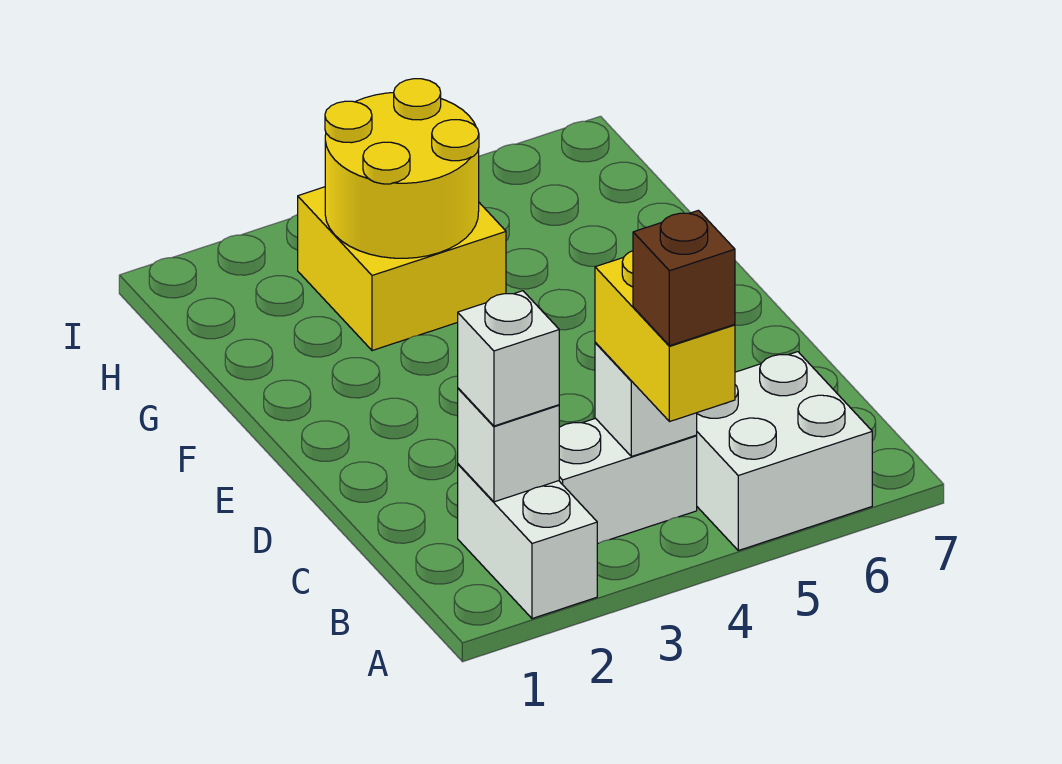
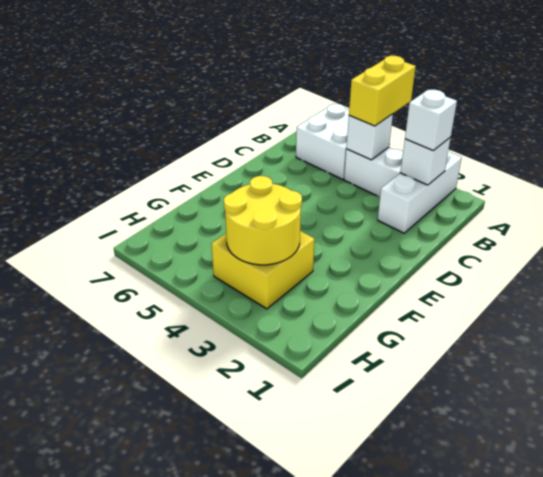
white brick A2:B2 level 1 -> white brick A2:C2 level 1
brown brick A4 level 4 -> none

